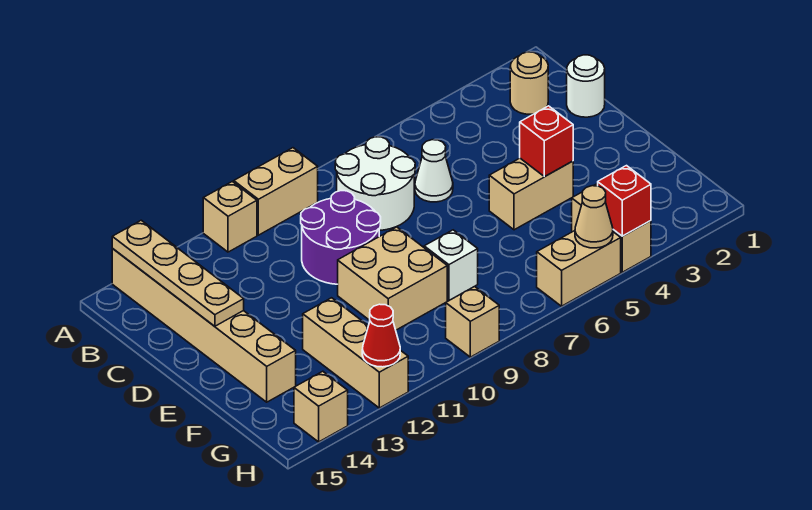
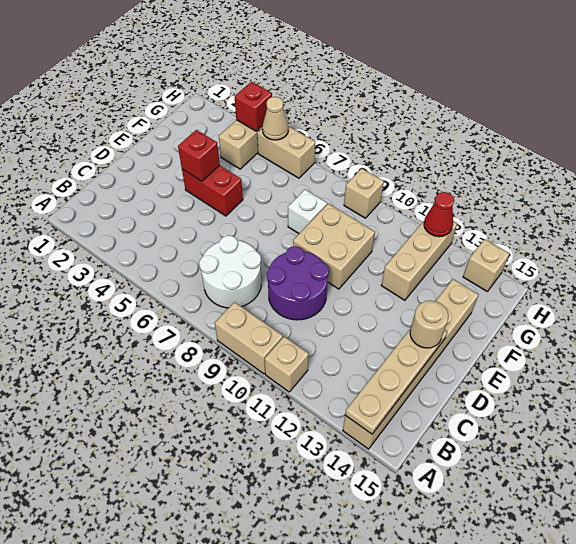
tan round brick B2 level 1 -> tan round brick D14 level 3
white round brick C1 level 1 -> none
white cone C6 level 1 -> none
tan brick E4:E5 level 1 -> red brick E4:E5 level 1

